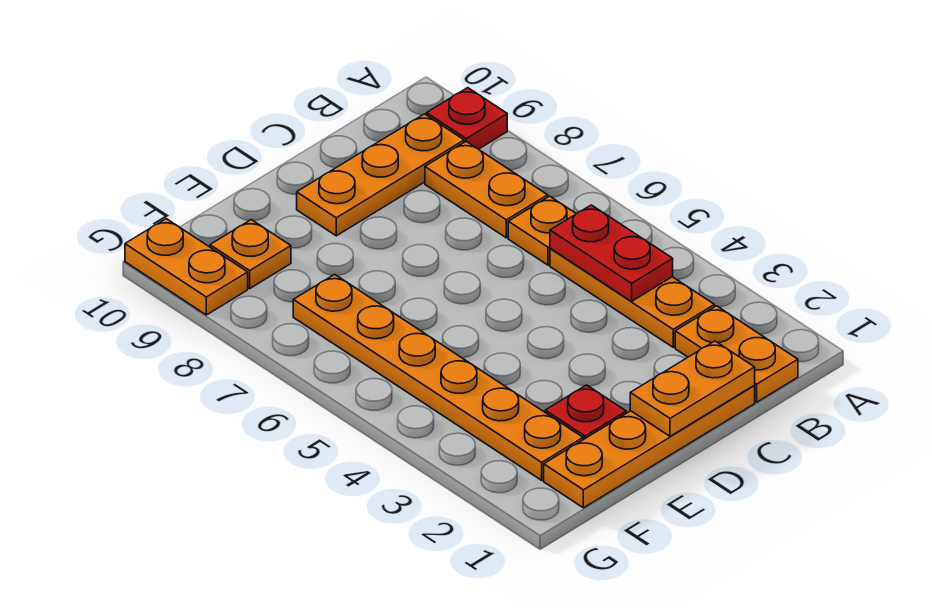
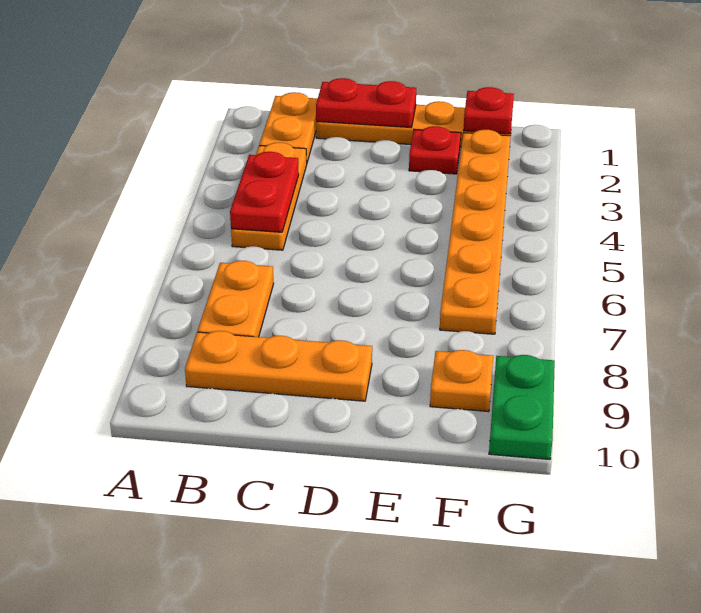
red plate A9 level 1 -> red plate F1 level 2
orange plate B6 level 1 -> none
orange plate C1:D1 level 2 -> red plate C1:D1 level 2
orange plate G9:G10 level 1 -> green plate G9:G10 level 1

